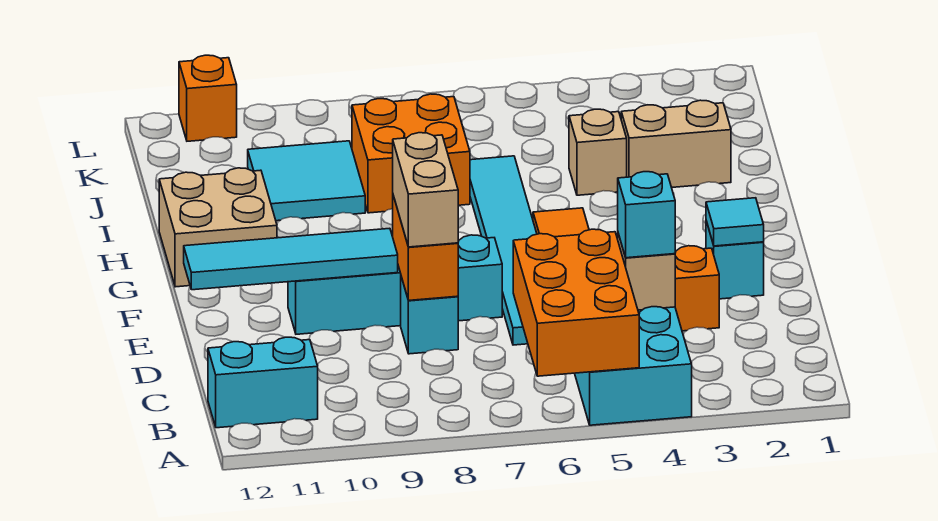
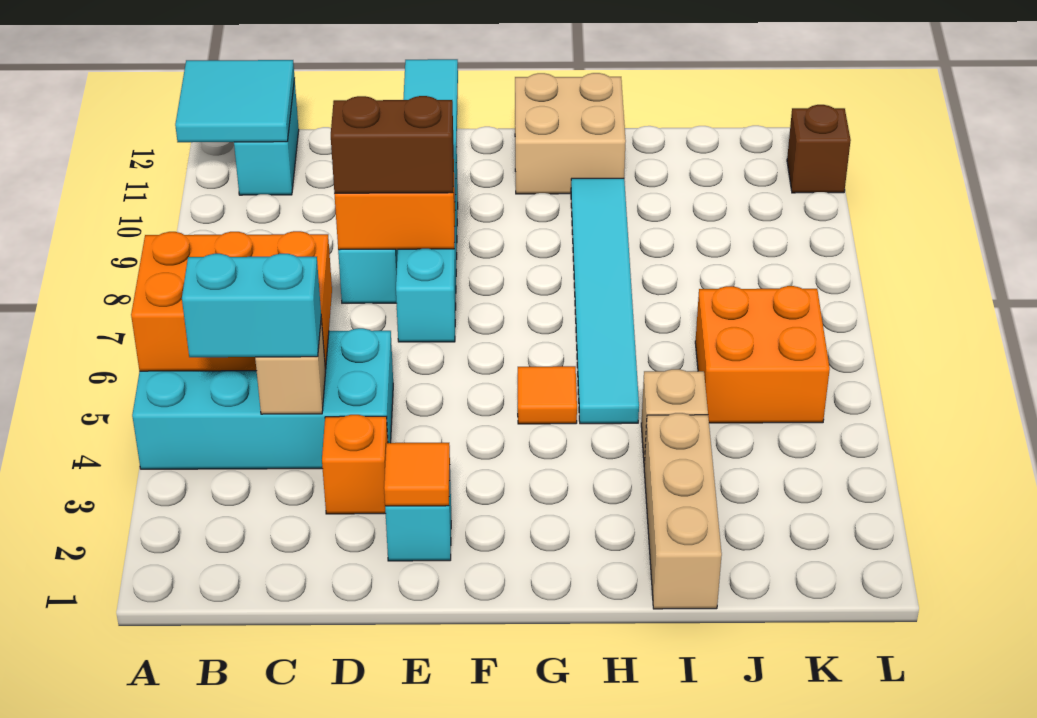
cyan brick C4 level 3 -> cyan brick B4:C4 level 3
cyan tile D6:I6 level 1 -> cyan tile H5:H10 level 1
tan brick D8:E8 level 3 -> brown brick D8:E8 level 3
cyan tile E2 level 2 -> orange tile E2 level 2
tan brick I2:I3 level 1 -> tan brick I1:I3 level 1
orange brick I7:J8 level 1 -> orange brick J5:K6 level 1
cyan tile I9:J10 level 1 -> cyan tile A11:B12 level 2
orange brick L11 level 1 -> brown brick L11 level 1

